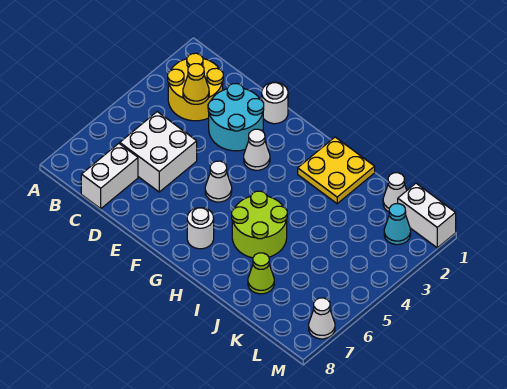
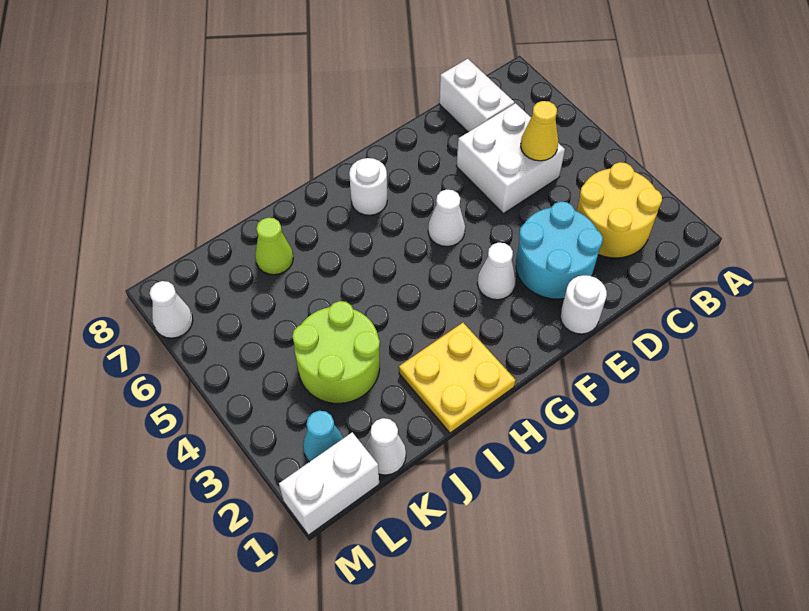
yellow cone C3 level 2 -> yellow cone C5 level 2
lime round brick H5:I6 level 1 -> lime round brick J3:K4 level 1

